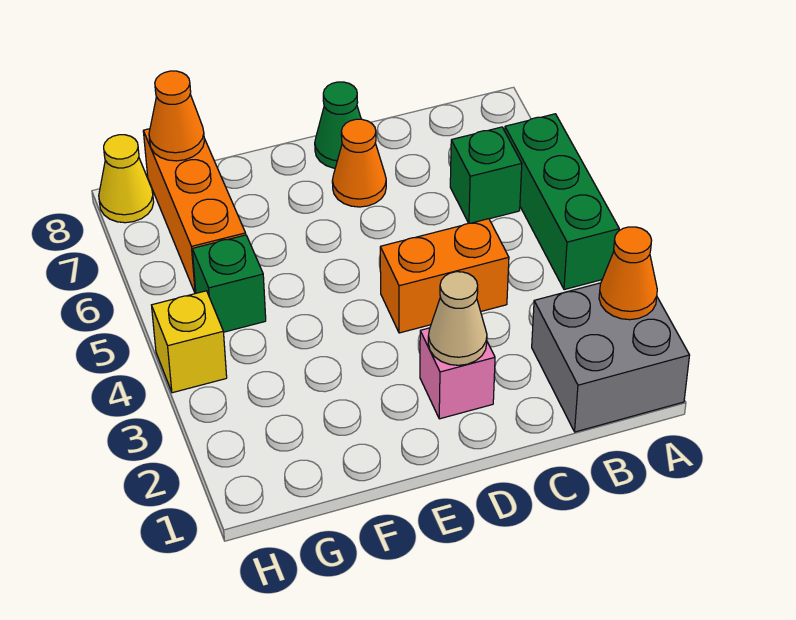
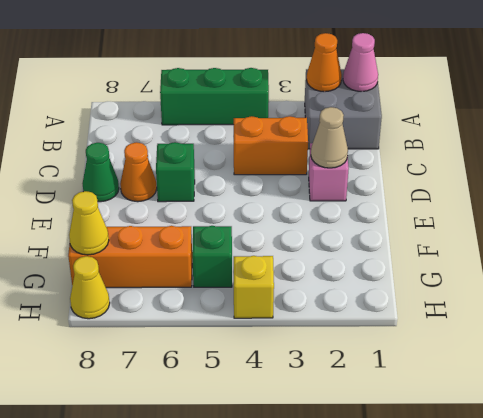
none -> pink cone A1 level 2
green brick B6 level 1 -> green brick D6 level 1
orange brick C4:D4 level 1 -> orange brick C3:C4 level 1
orange cone G8 level 2 -> yellow cone G8 level 2

